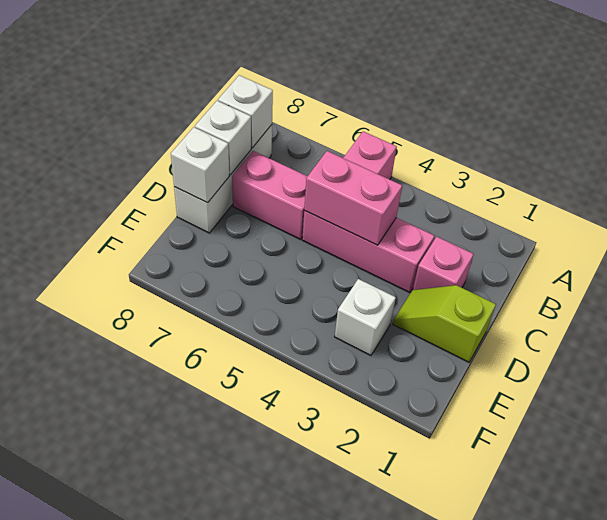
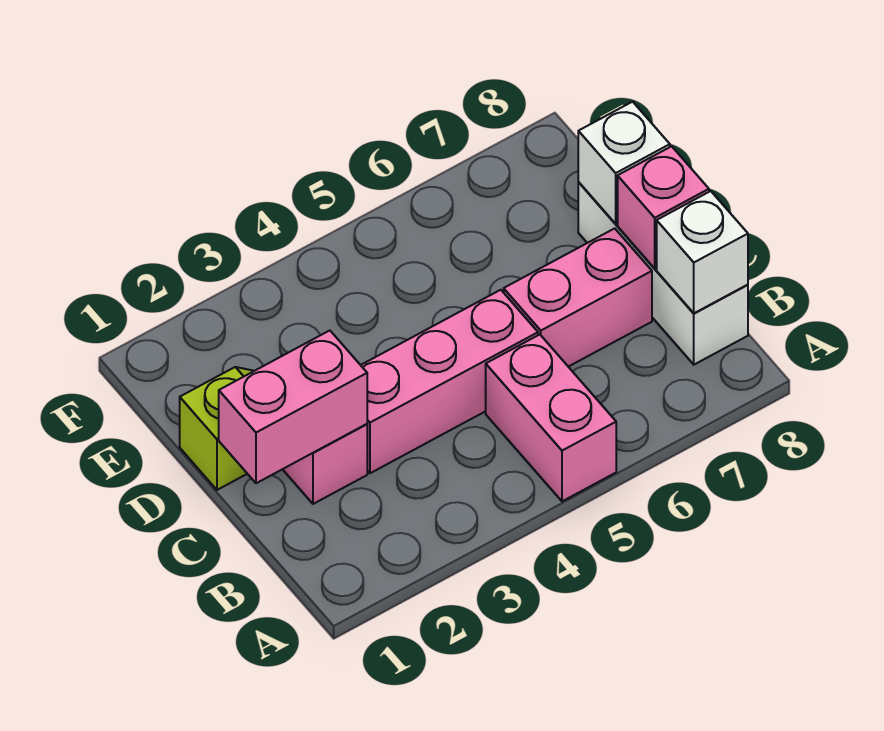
pink brick C4:C5 level 2 -> pink brick C1:C2 level 2
white brick C8 level 2 -> pink brick C8 level 2
white brick E3 level 1 -> none

